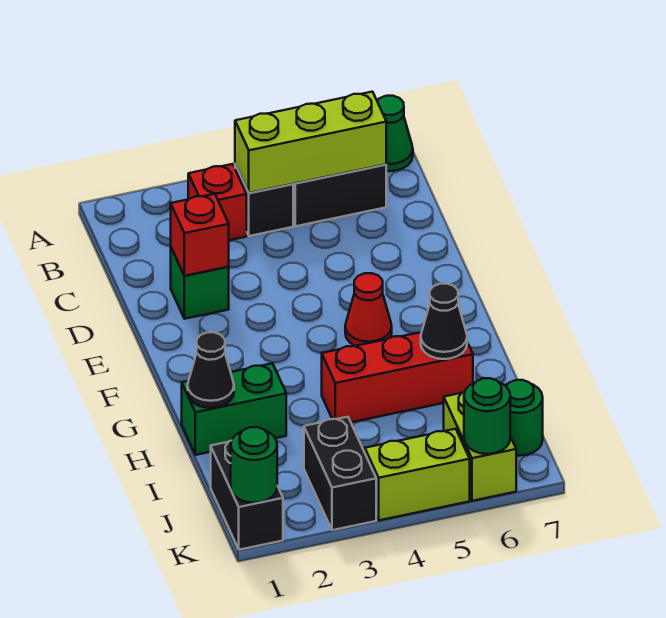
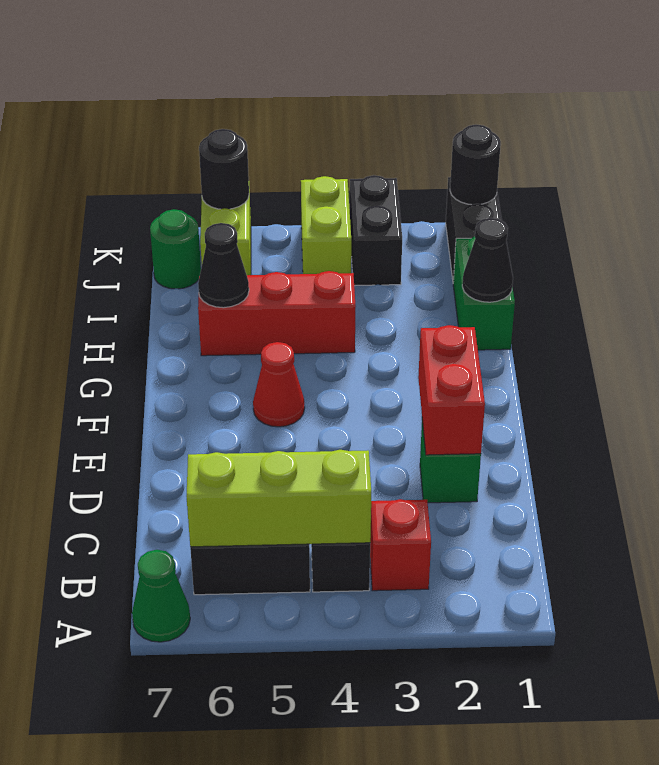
red brick D2 level 2 -> red brick D2:E2 level 2
green brick H1:H2 level 1 -> green brick H1:I1 level 1
green round brick K1 level 2 -> black round brick K1 level 2
lime brick K4:K5 level 1 -> lime brick J4:K4 level 1
green round brick K6 level 2 -> black round brick K6 level 2

